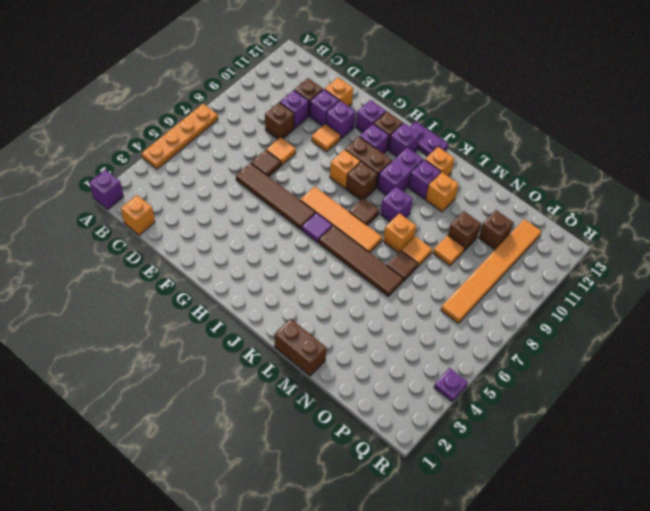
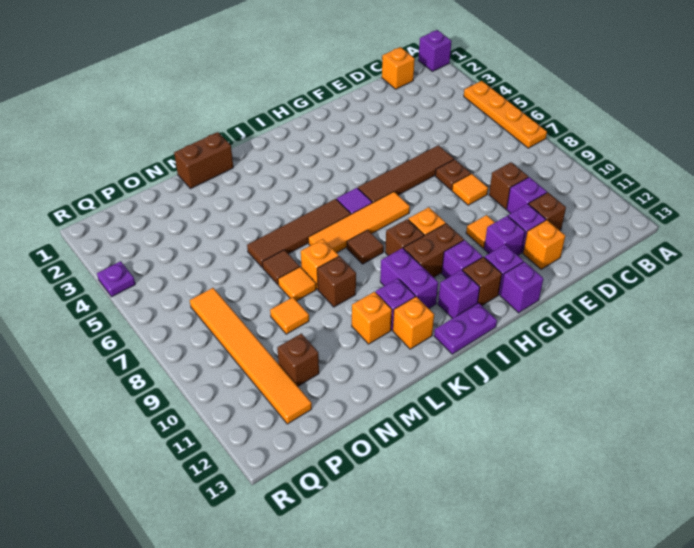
brown tile E7 level 1 -> brown plate E7 level 1
purple brick K9 level 1 -> purple brick G13 level 1
brown brick N10 level 1 -> brown brick L9 level 1

